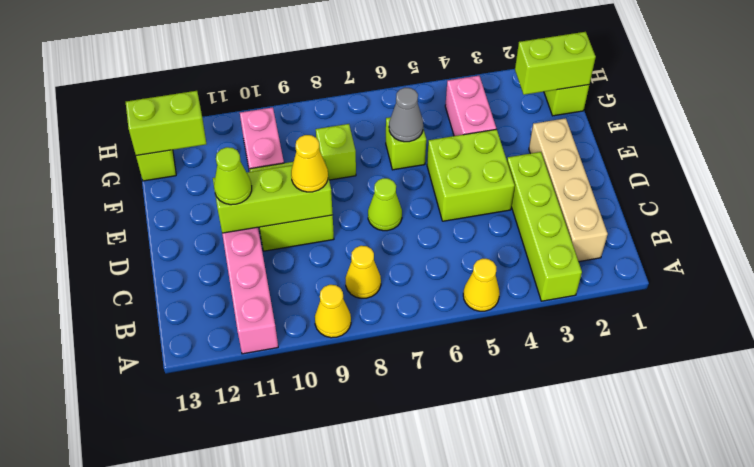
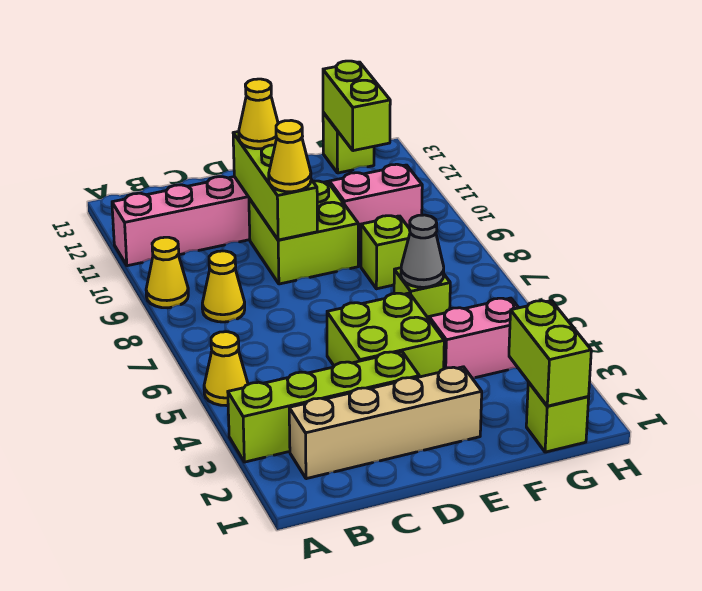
lime cone D7 level 1 -> none
lime cone D11 level 3 -> yellow cone D11 level 3

